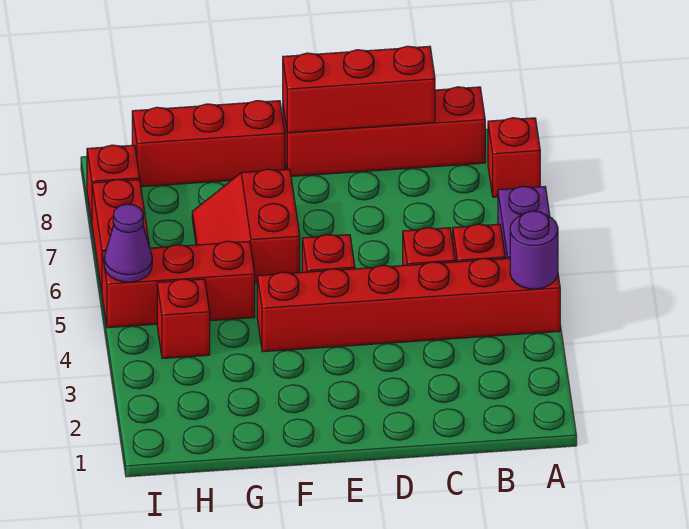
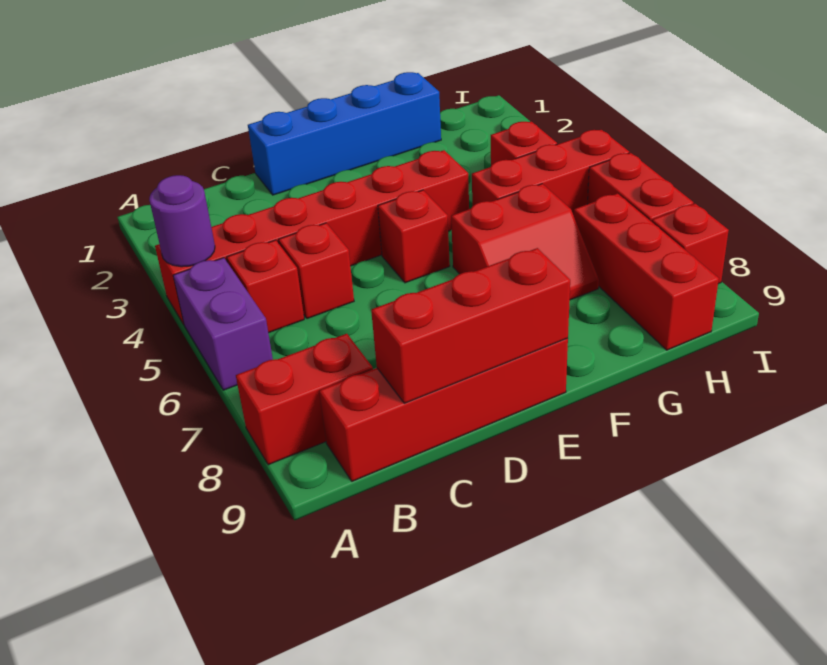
red brick A8 level 1 -> red brick A8:B8 level 1
none -> blue brick D1:G1 level 1
red slope F6:G7 level 1 top F -> red slope F6:G7 level 1 top 6
red brick F9:H9 level 1 -> red brick H7:H9 level 1
purple cone I5 level 2 -> none

